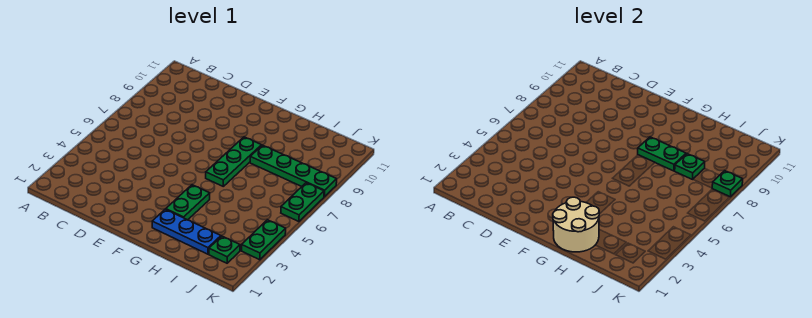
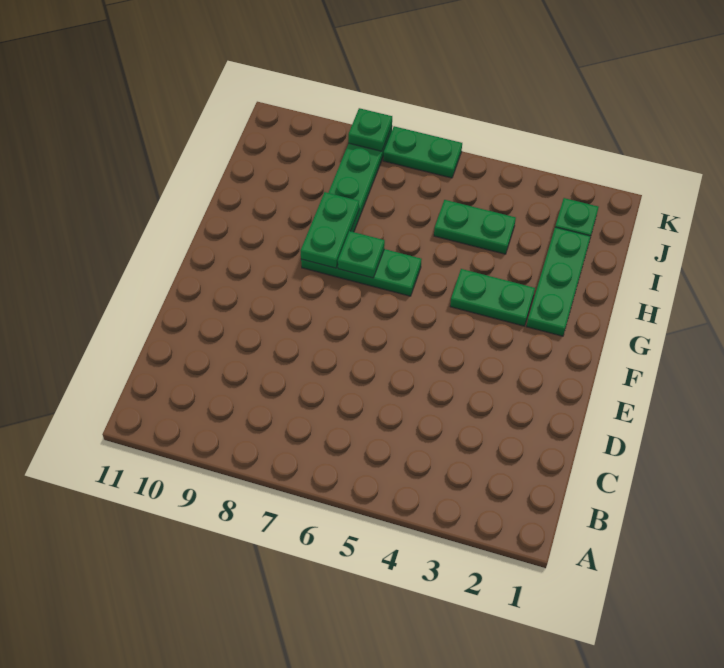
tan round brick G1:H2 level 2 -> none
blue plate G2:I2 level 1 -> green plate G2:I2 level 1
green plate I8 level 2 -> green plate G7 level 2
green plate K3:K4 level 1 -> green plate I4:I5 level 1

